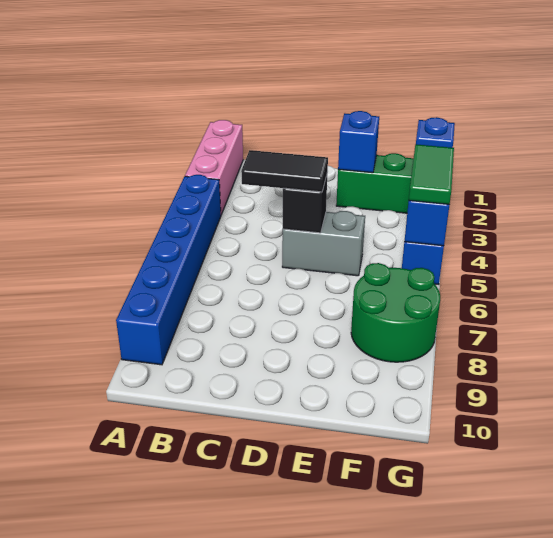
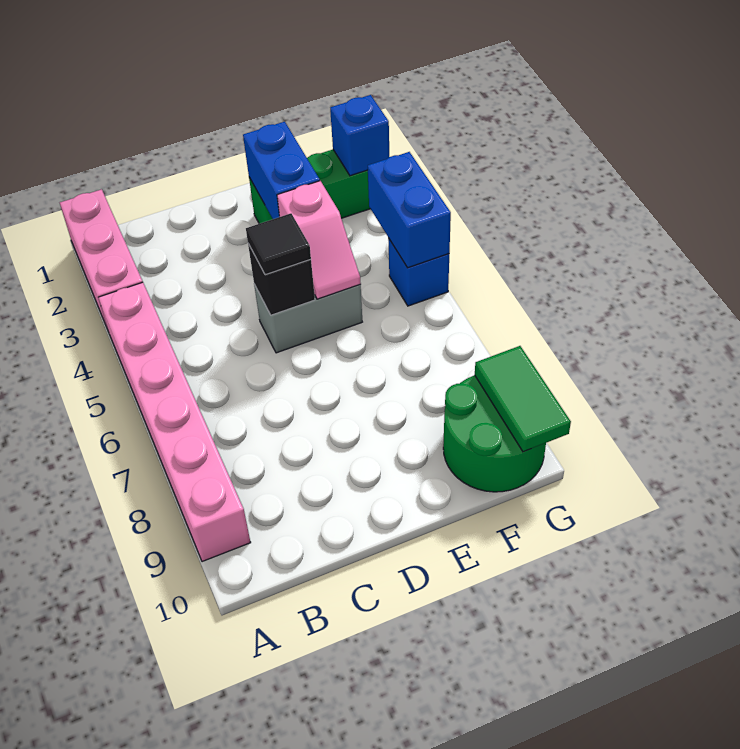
blue brick A4:A9 level 1 -> pink brick A4:A9 level 1
black tile C5:D5 level 3 -> black tile D5 level 3
blue brick E2 level 2 -> blue brick E2:E3 level 2
none -> pink slope E4:E5 level 2 top 4
green round brick F7:G8 level 1 -> green round brick F9:G10 level 1
green tile G4:G5 level 3 -> green tile G9:G10 level 2

